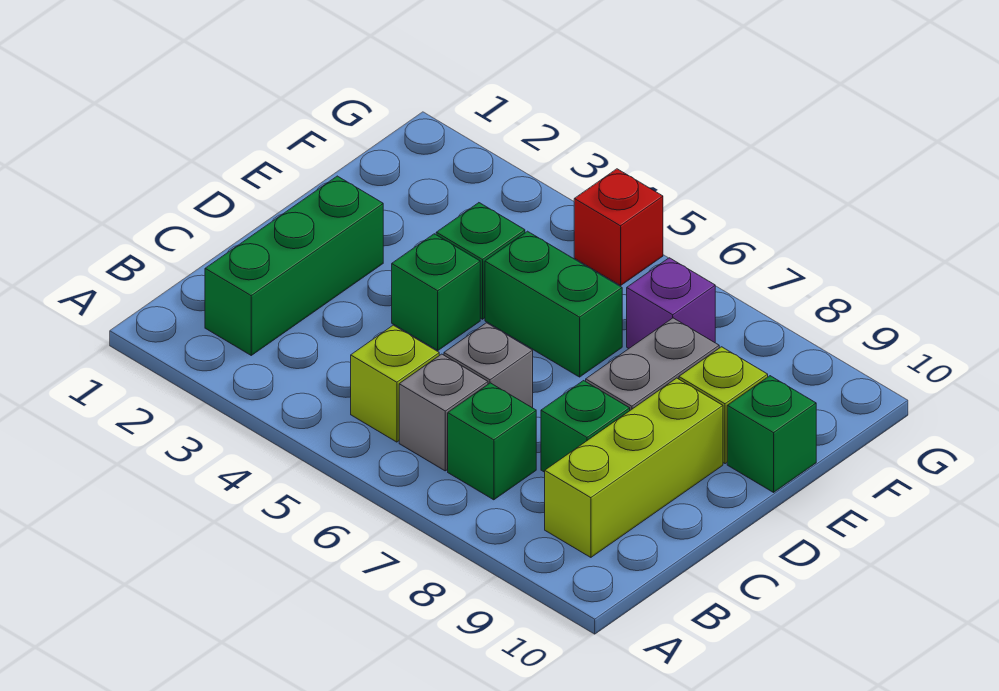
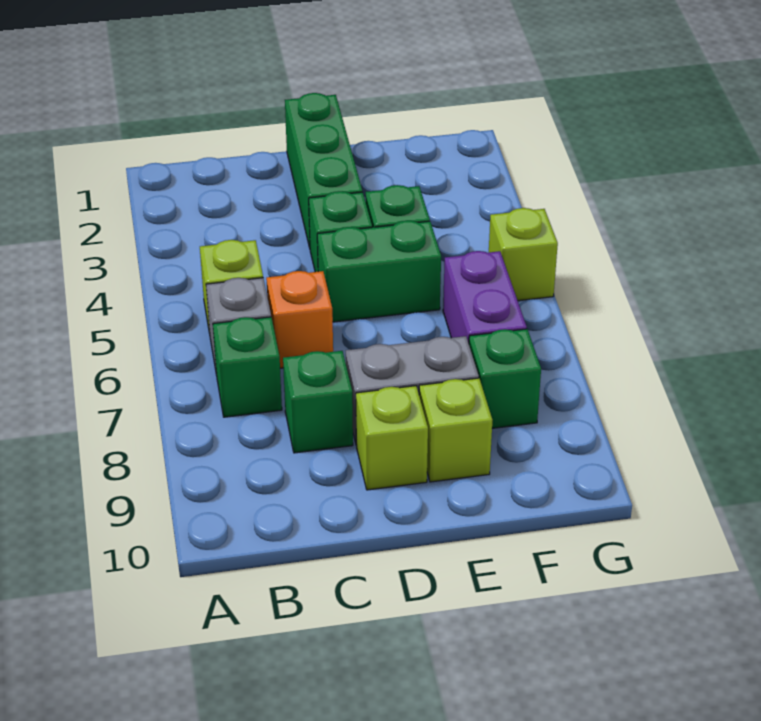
green brick B2:D2 level 1 -> green brick D1:D3 level 1
lime brick B9:D9 level 1 -> lime brick D9 level 1
grey brick C6 level 1 -> orange brick C6 level 1
green brick E5:E6 level 1 -> green brick D5:E5 level 1
green brick E10 level 1 -> green brick F8 level 1
purple brick F7 level 1 -> purple brick F6:F7 level 1
red brick G5 level 1 -> lime brick G5 level 1

